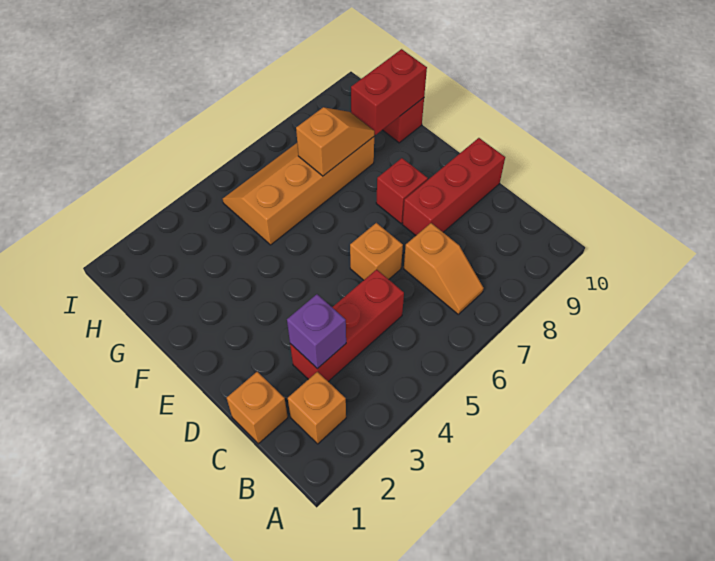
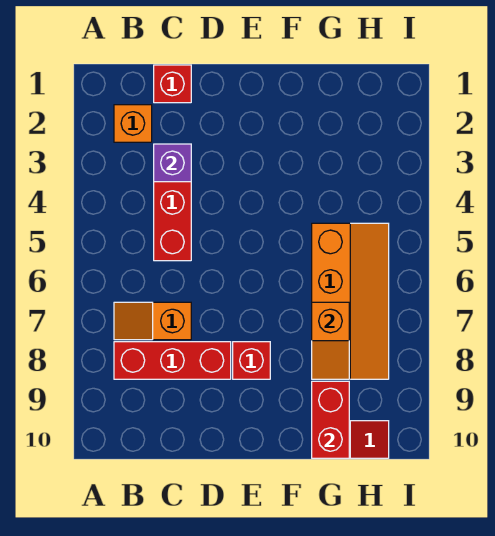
orange brick C1 level 1 -> red brick C1 level 1
orange brick D6 level 1 -> none
red brick D8:D10 level 1 -> red brick B8:D8 level 1

